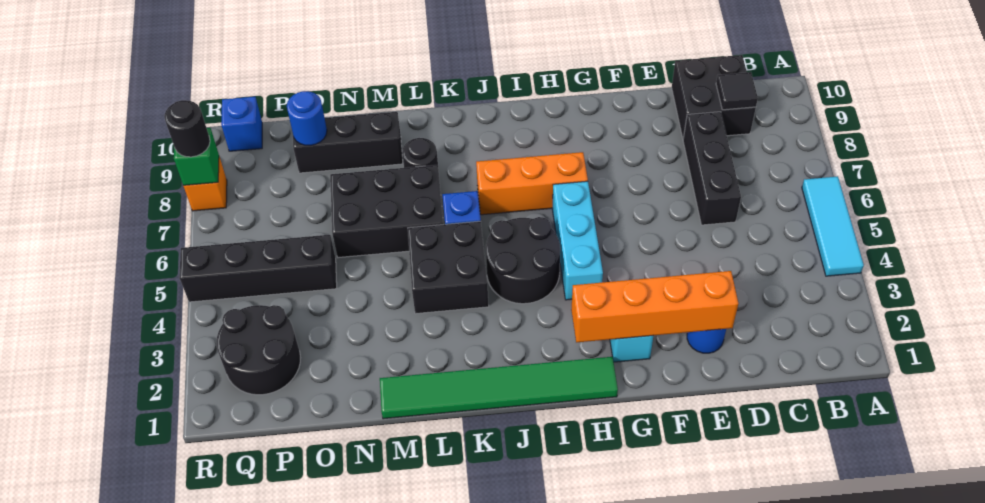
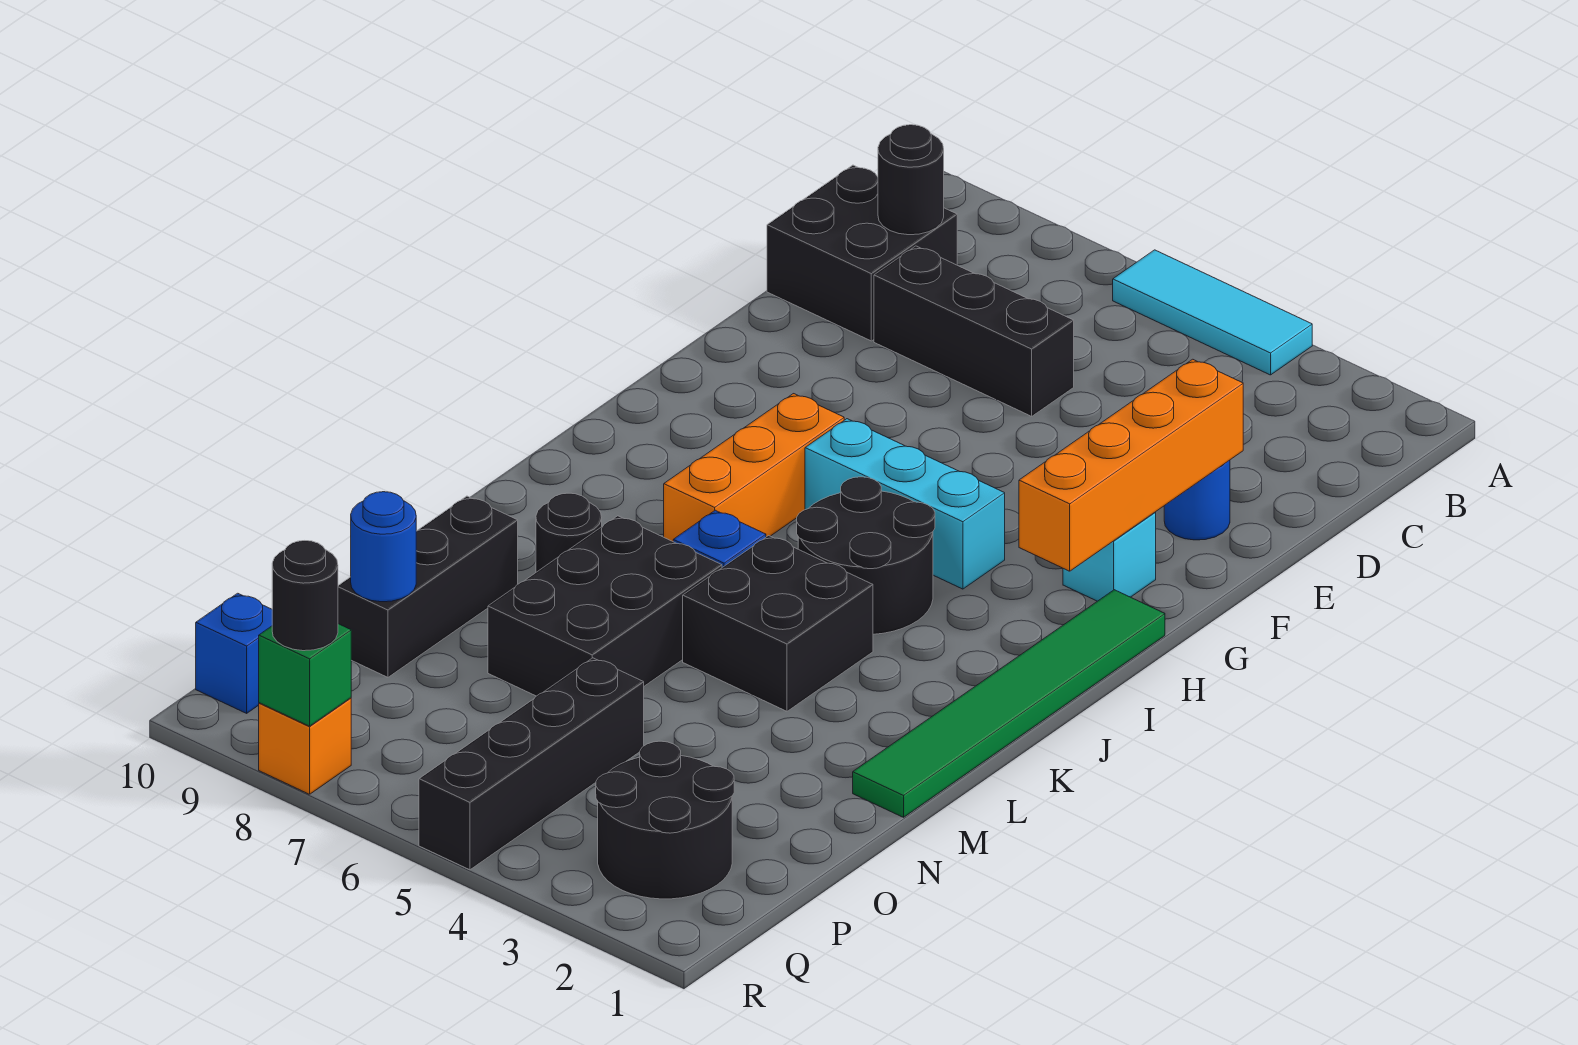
black tile C9 level 2 -> black round brick C9 level 2

